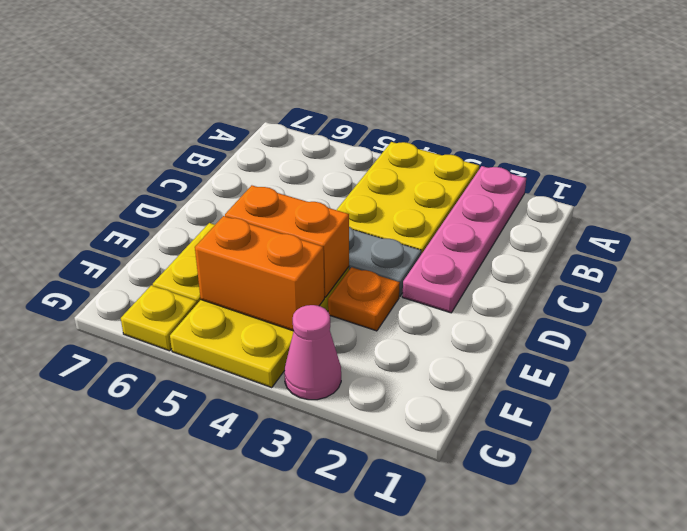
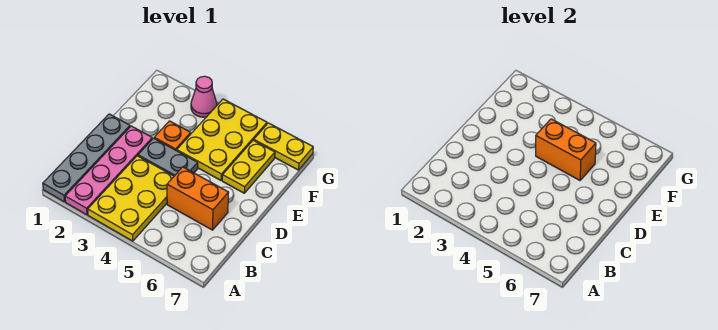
none -> grey plate A1:D1 level 1
orange brick F4:F5 level 2 -> orange brick C5:C6 level 1
yellow plate G6 level 1 -> yellow plate G6:G7 level 1

